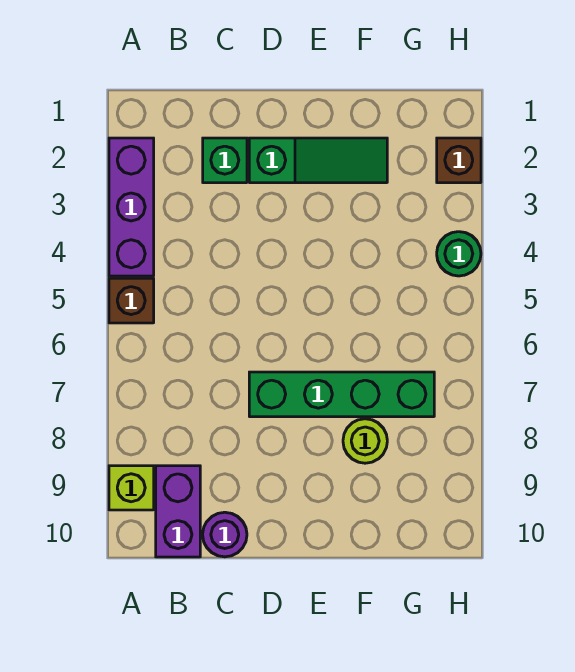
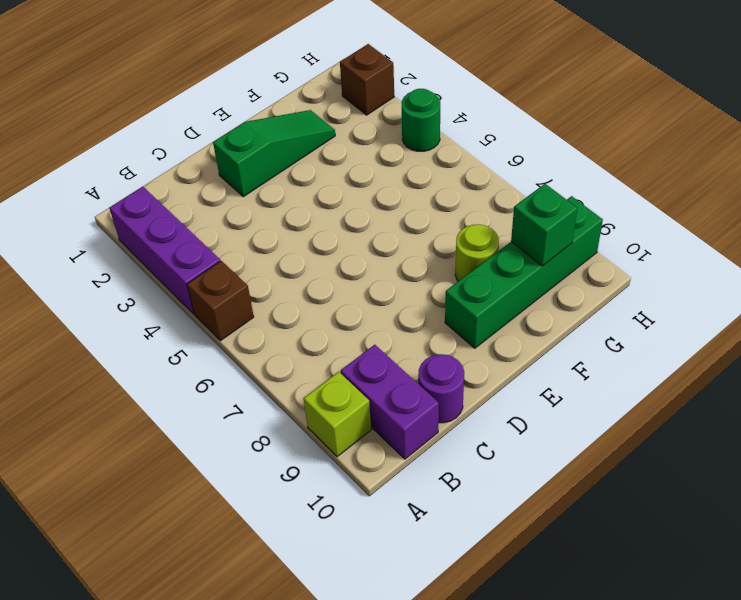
green brick C2 level 1 -> green brick G9 level 2
green brick D7:G7 level 1 -> green brick E9:H9 level 1

